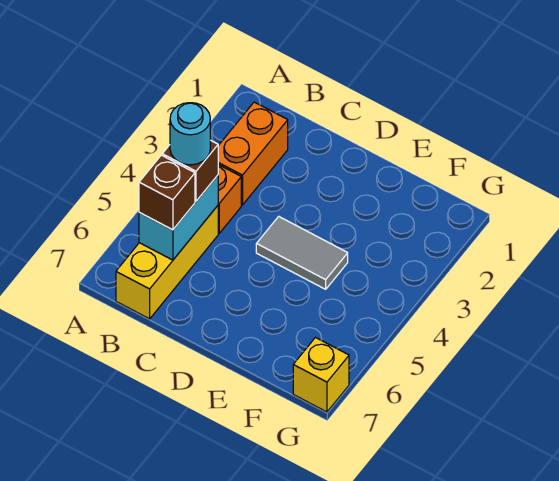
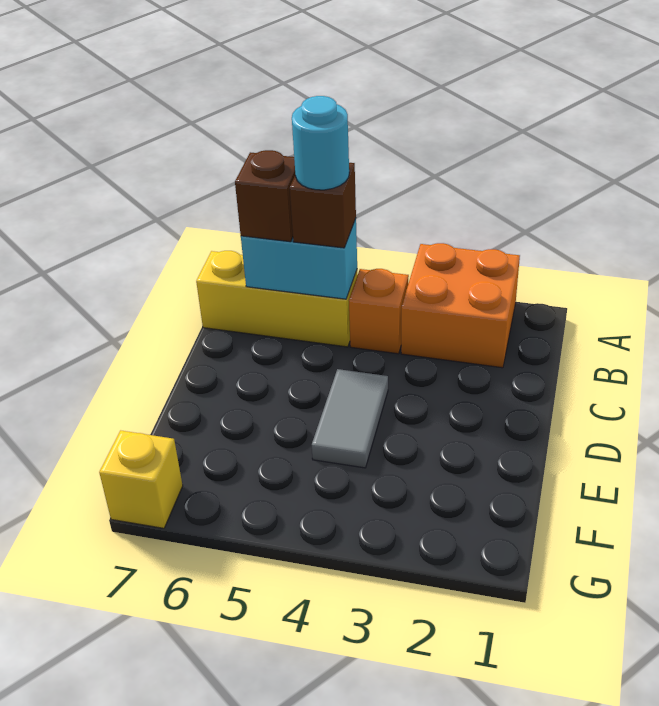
orange brick B2:B3 level 1 -> orange brick A2:B3 level 1

